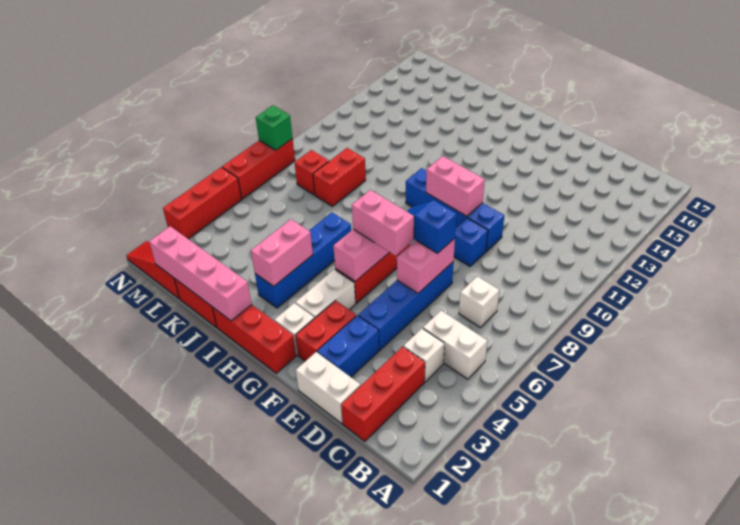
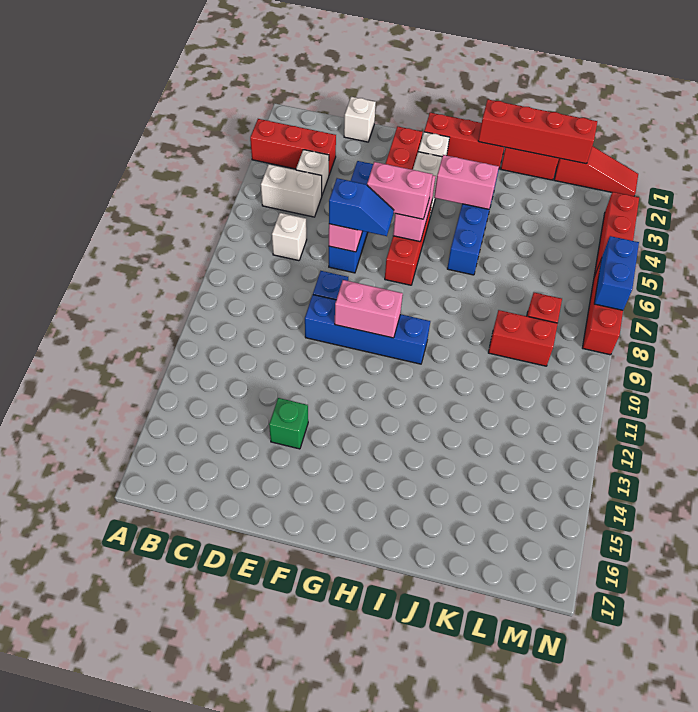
red brick C1:C3 level 1 -> red brick A3:C3 level 1
white brick D1:E1 level 1 -> white brick D1 level 1
blue brick E2:E3 level 1 -> blue brick N6:N7 level 2
pink brick I1:L1 level 2 -> red brick I1:L1 level 2
pink brick I3:I4 level 2 -> pink brick H4:I4 level 2
red brick K8:K9 level 1 -> red brick K9:L9 level 1
green brick N8 level 2 -> green brick E14 level 1

